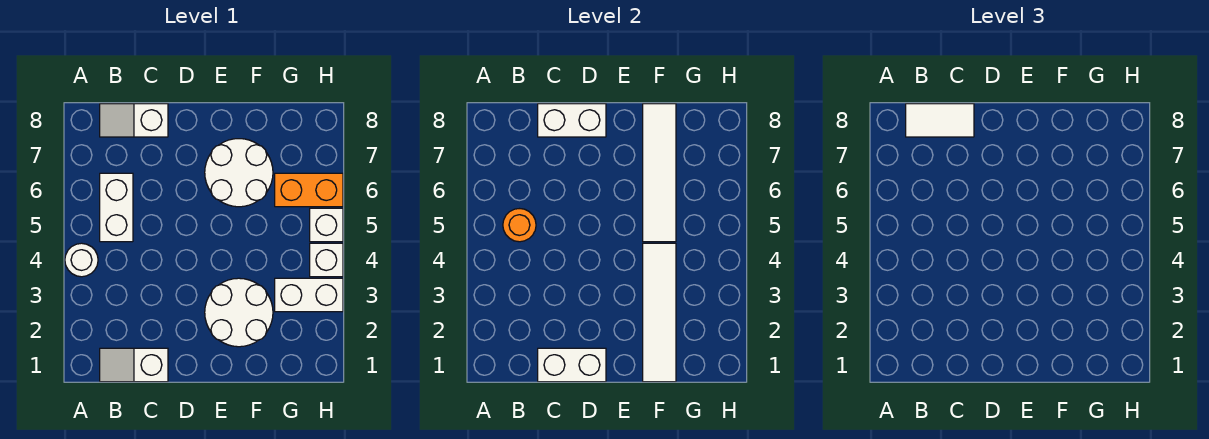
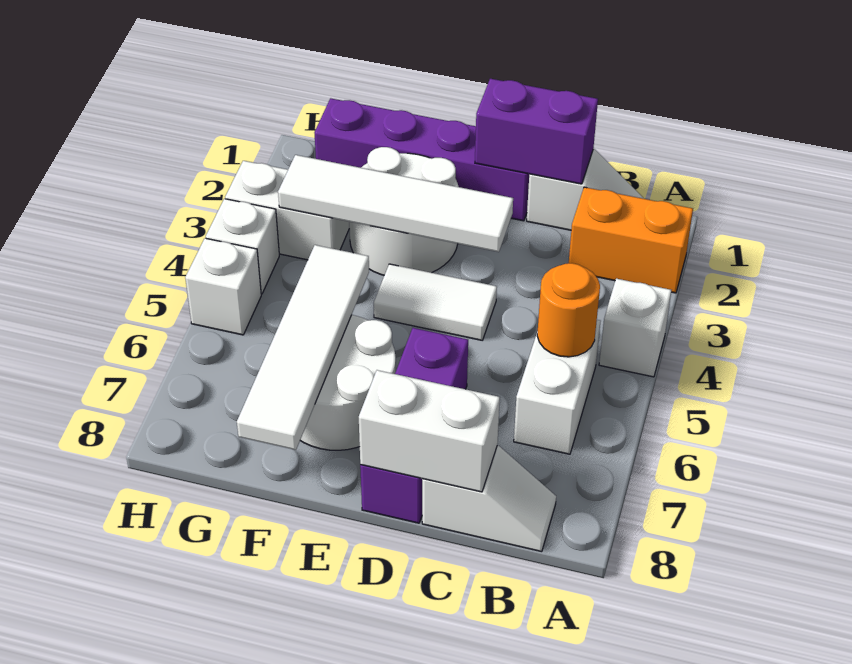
white round brick A4 level 1 -> white brick A4 level 1
white tile B8:C8 level 3 -> white tile D4:E4 level 1
white brick C1:D1 level 2 -> purple brick C1:D1 level 2
none -> purple brick D1:G1 level 1
none -> purple brick D6:D8 level 1
white tile F1:F4 level 2 -> white tile D3:G3 level 2
orange brick G6:H6 level 1 -> orange brick A2:B2 level 1

